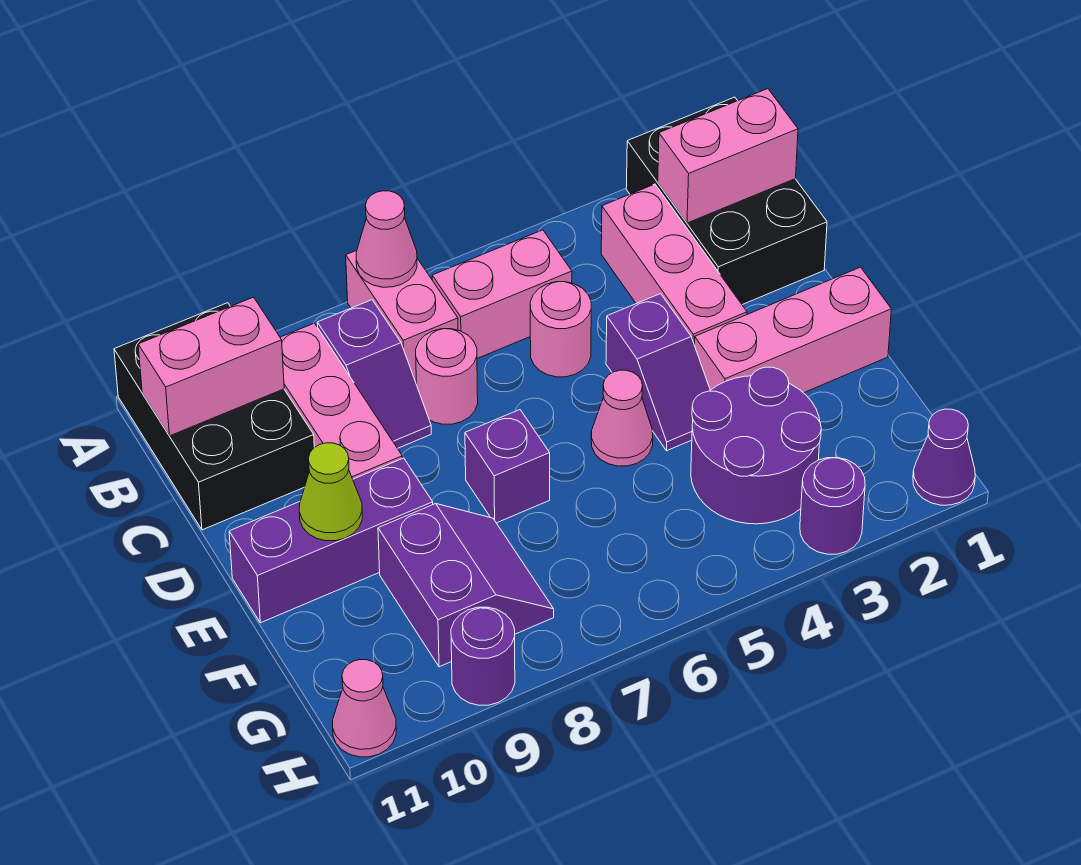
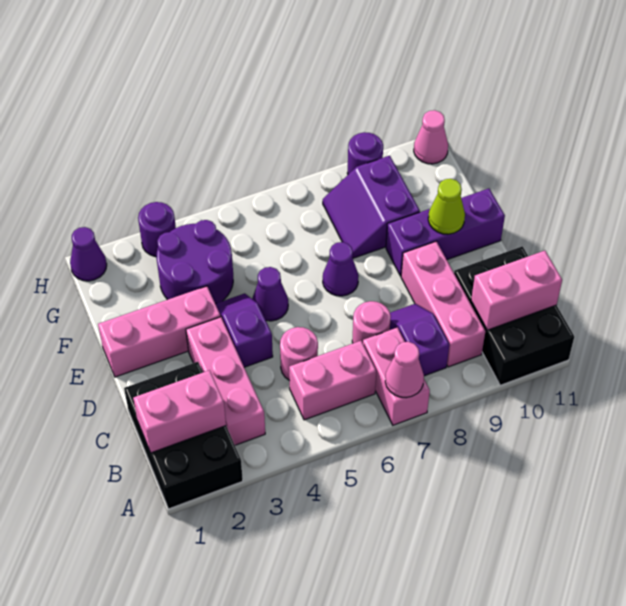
pink cone E5 level 1 -> purple cone E5 level 1
purple brick E7 level 1 -> purple cone E7 level 1

